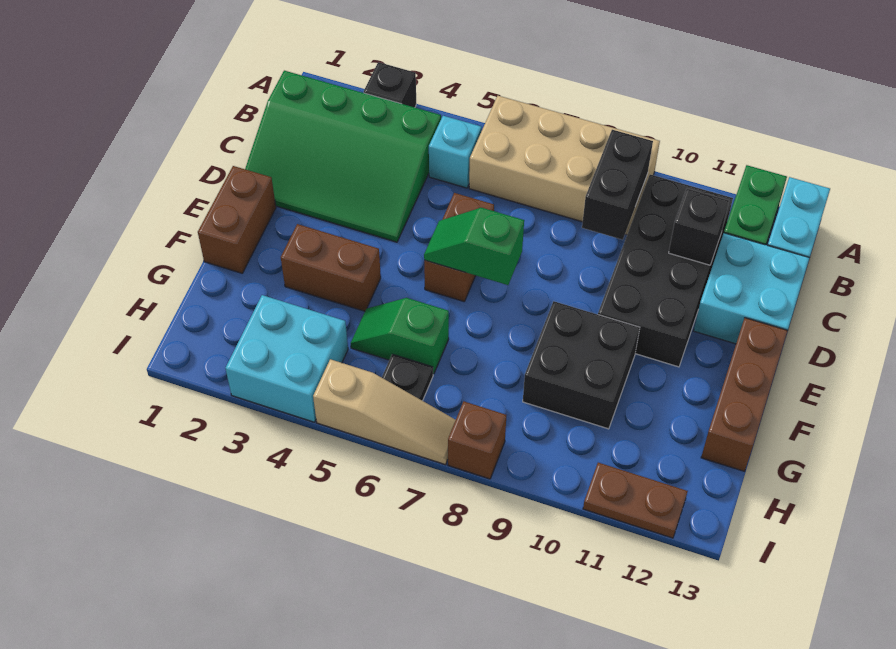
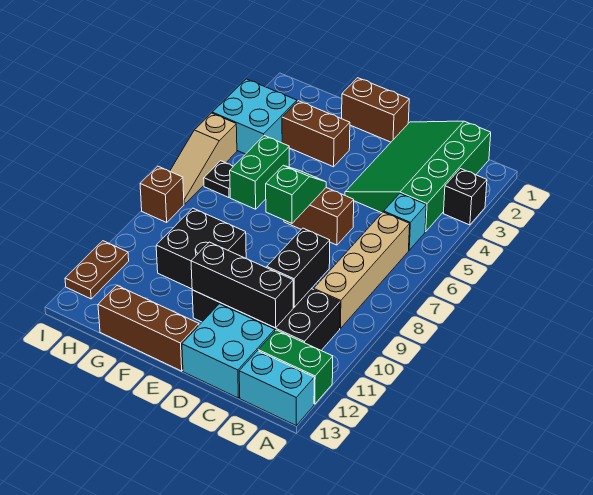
tan brick A6:B9 level 1 -> tan brick B6:B9 level 1
black brick B9:C9 level 2 -> black brick C9:C10 level 2
black brick C11 level 2 -> black brick C11:E11 level 2
brown brick F3:F4 level 1 -> brown brick F3:G3 level 1
green slope G5:G6 level 1 top 6 -> green brick G5:G6 level 1

